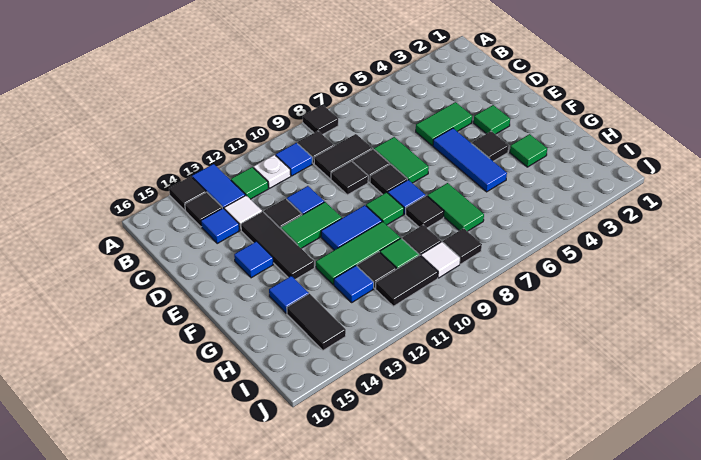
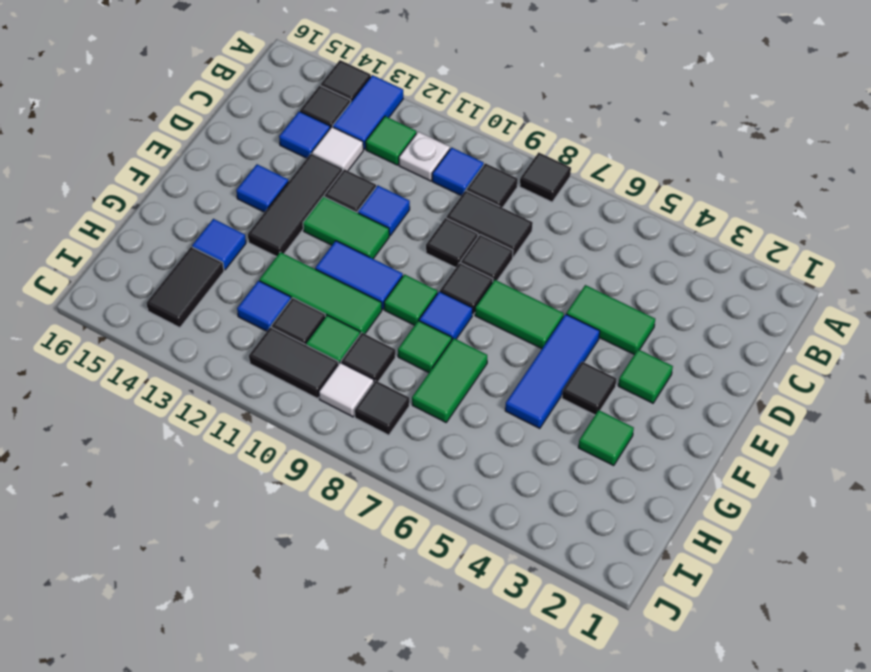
green tile D7:E7 level 1 -> green tile E6:E7 level 1
black tile G8 level 1 -> green tile G8 level 1

